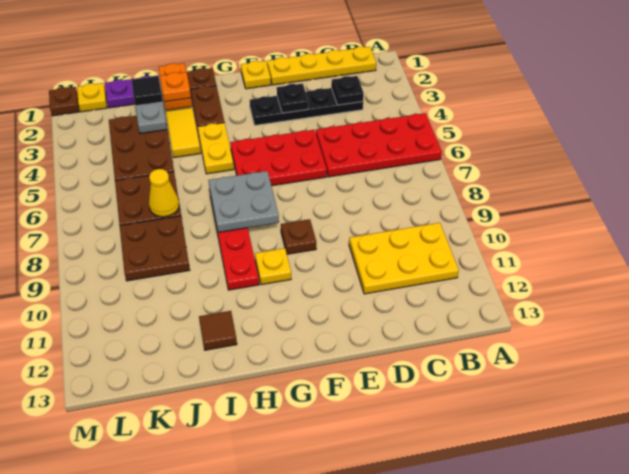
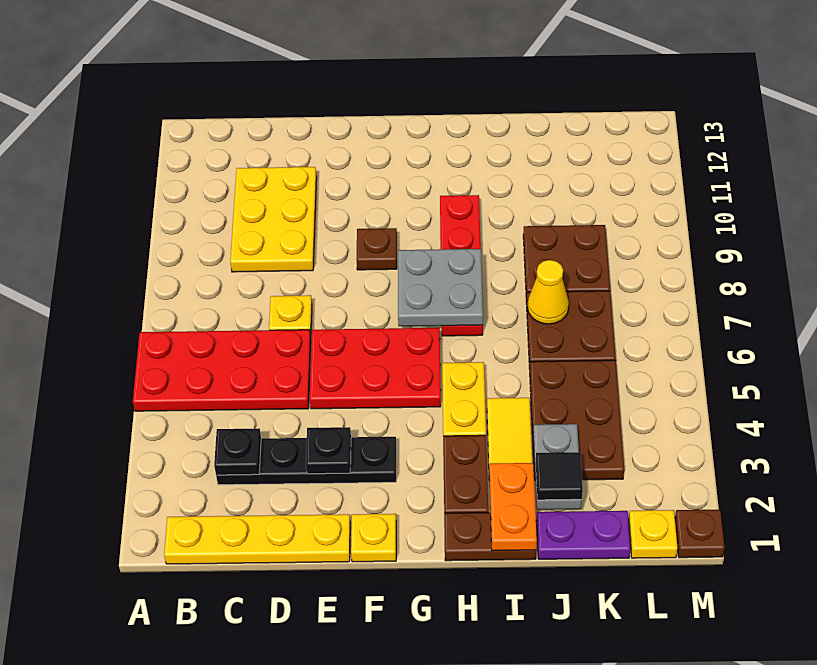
yellow plate B10:D11 level 1 -> yellow plate C9:D11 level 1
yellow plate G10 level 1 -> yellow plate D7 level 1
orange plate I2 level 3 -> none
brown tile I12 level 1 -> none

